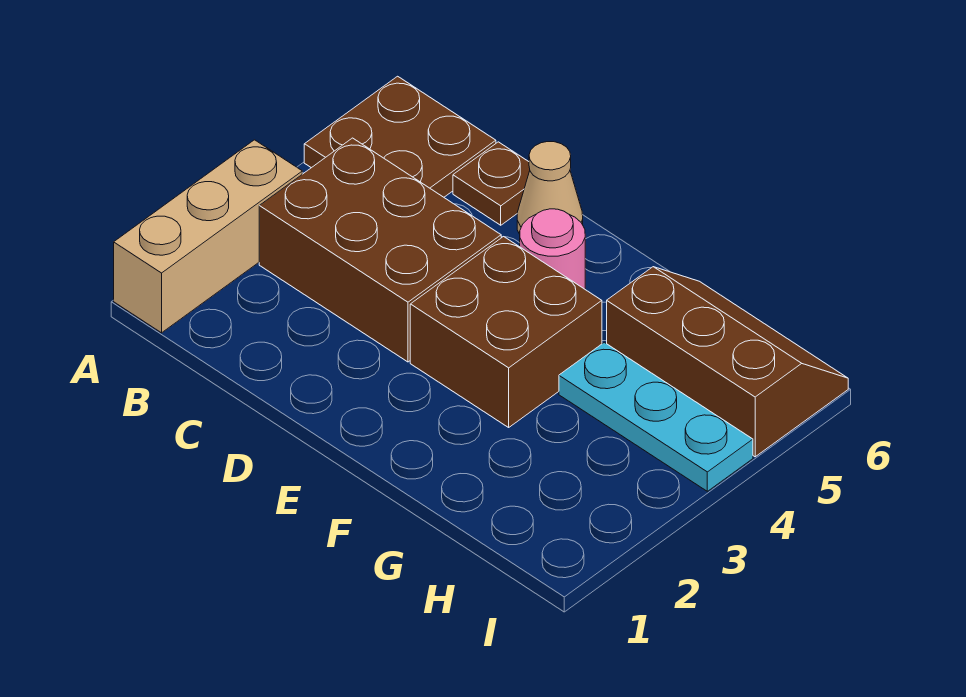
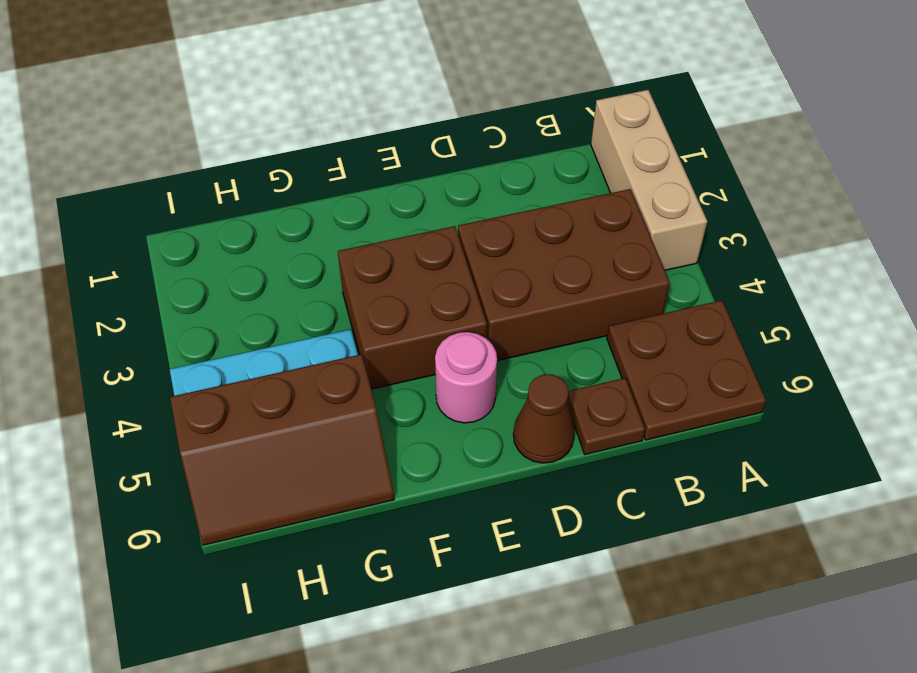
tan cone D6 level 1 -> brown cone D6 level 1

